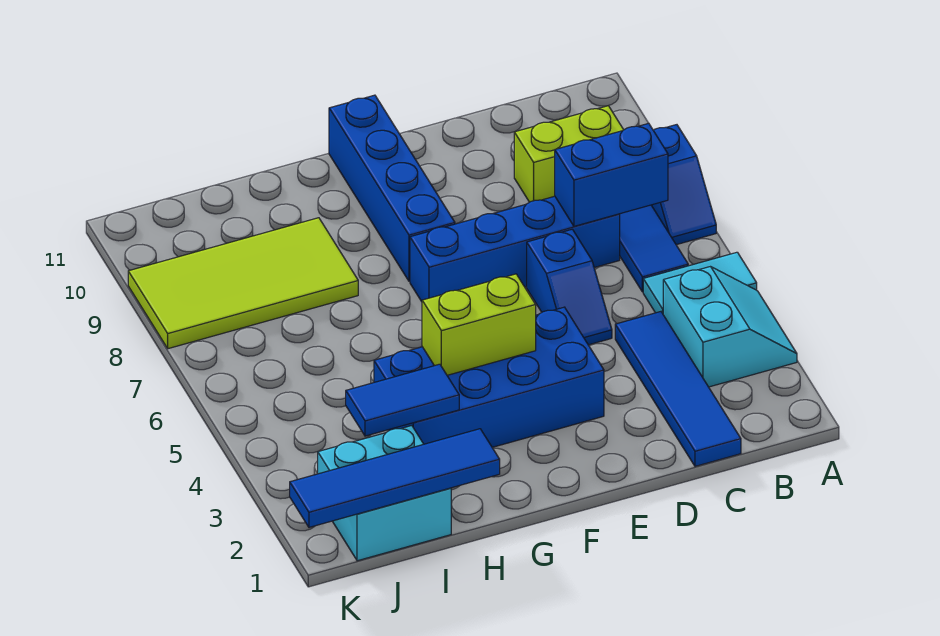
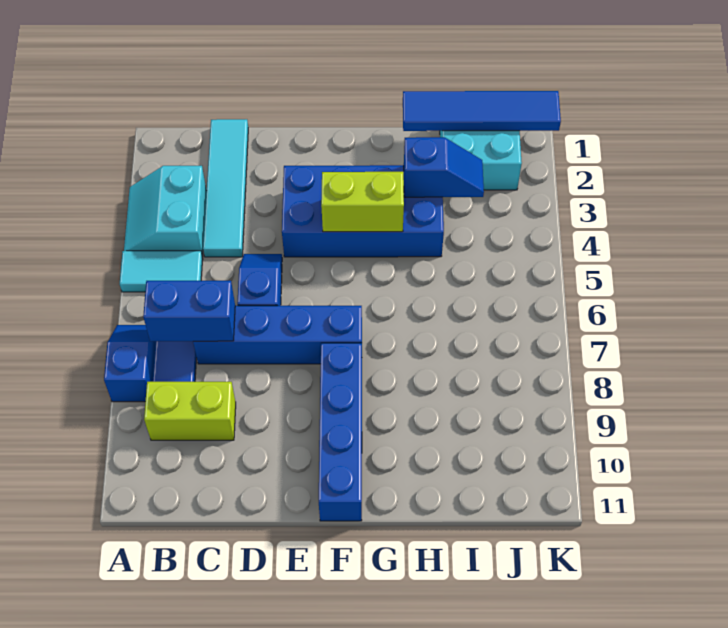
blue tile C1:C4 level 1 -> cyan tile C1:C4 level 1
blue tile H3:I3 level 2 -> blue slope H3:I3 level 2 top H
lime tile H8:K9 level 1 -> none

